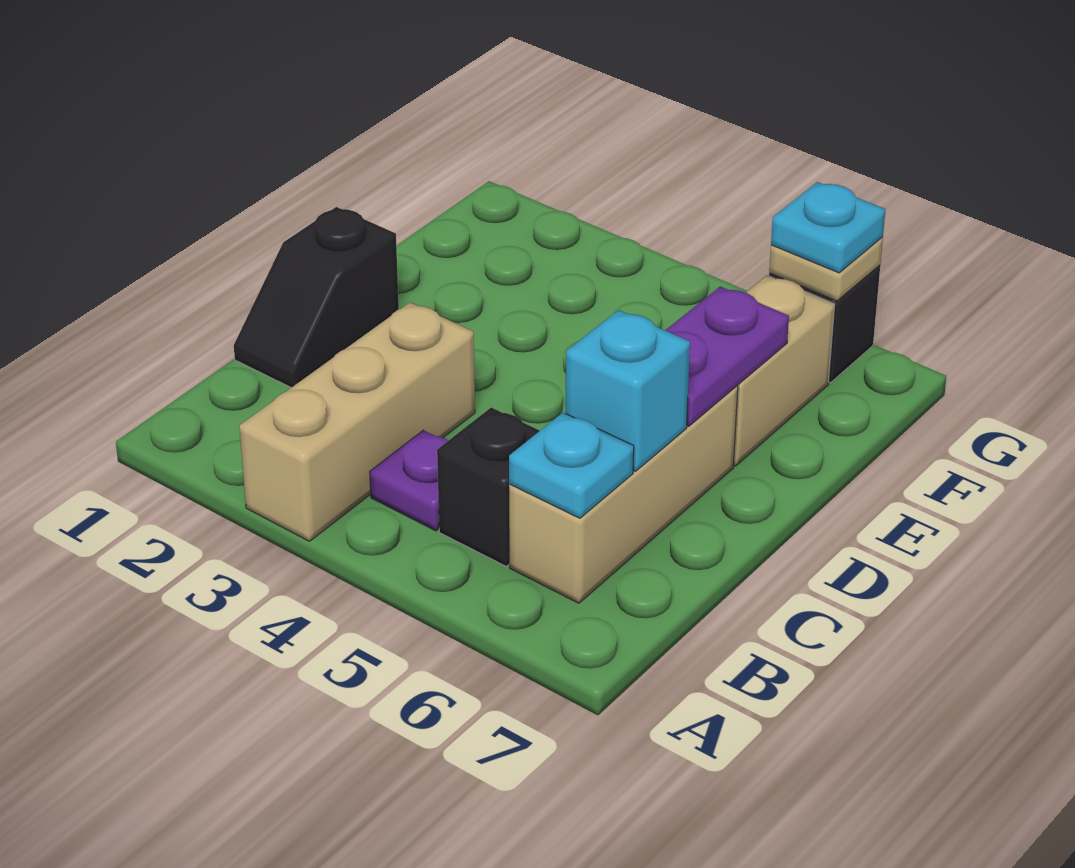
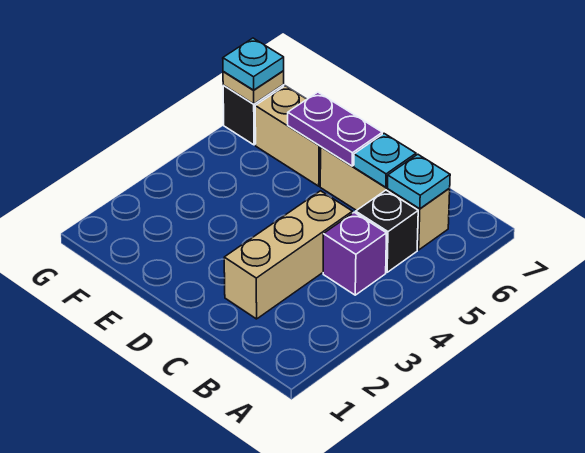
tan brick A3:C3 level 1 -> tan brick C2:C4 level 1
purple plate B4 level 1 -> purple brick B4 level 1
black slope C1:D1 level 1 top D -> none
cyan brick C6 level 2 -> cyan plate C6 level 2

